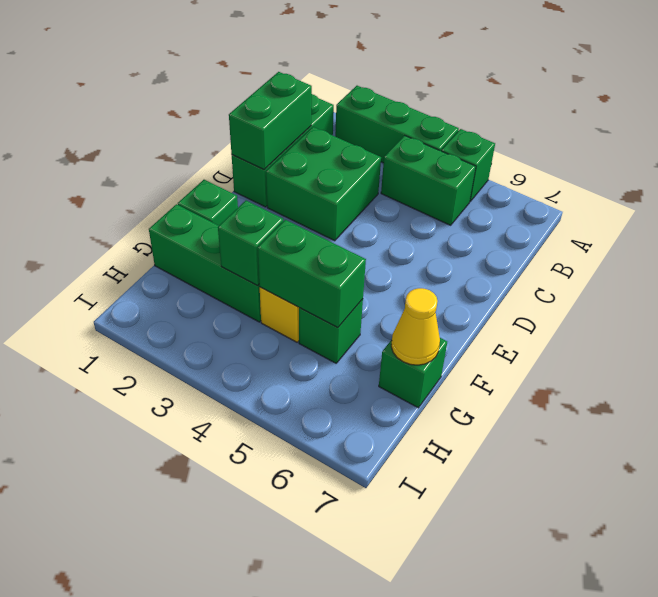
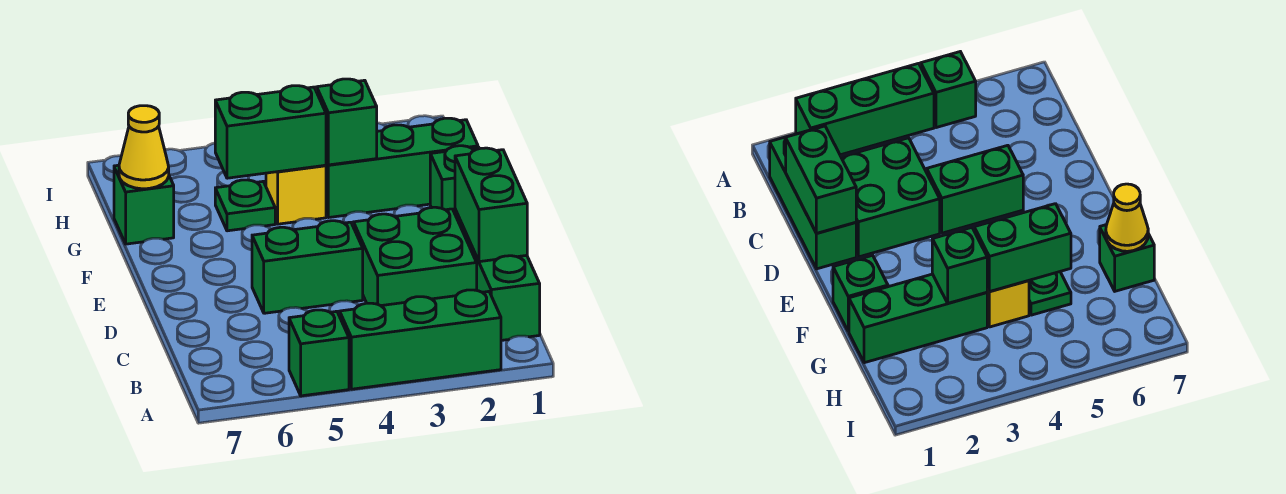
green brick B4:B5 level 1 -> green brick D4:D5 level 1
green brick G5 level 1 -> green plate G5 level 1

